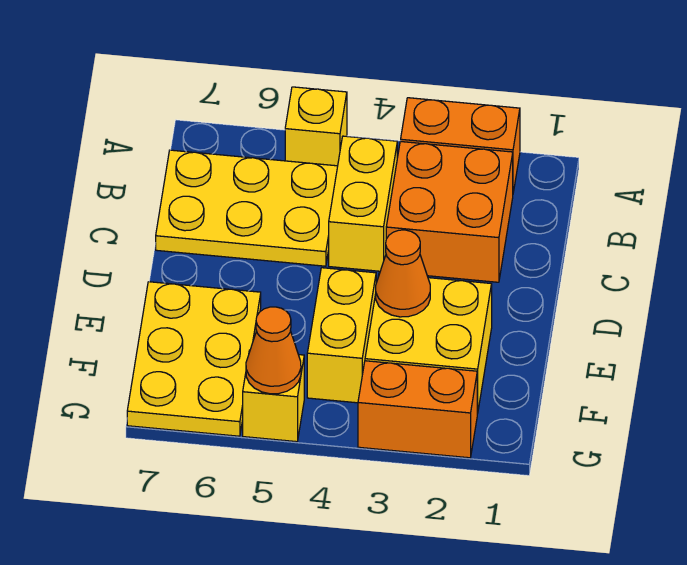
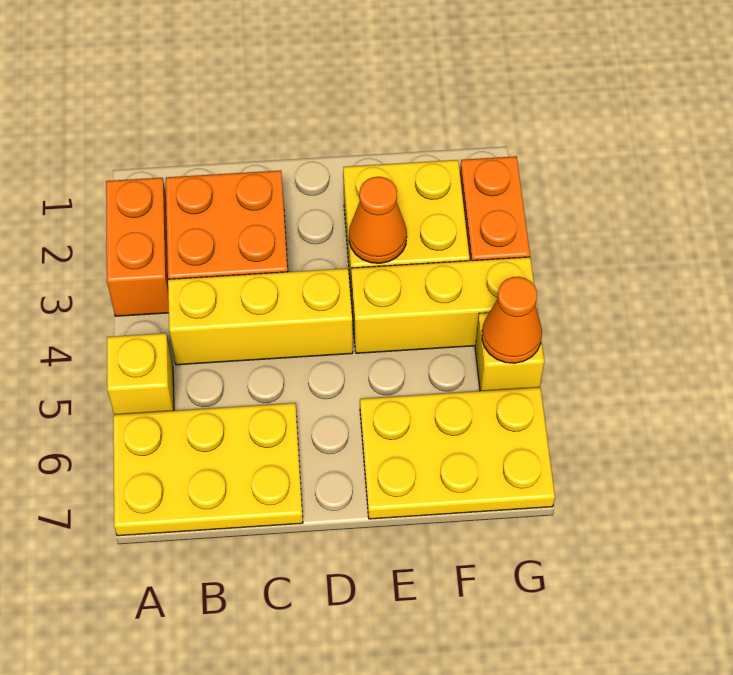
yellow brick B4:C4 level 1 -> yellow brick B4:D4 level 1
yellow plate B5:C7 level 1 -> yellow plate A6:C7 level 1
yellow brick E4:F4 level 1 -> yellow brick E4:G4 level 1

